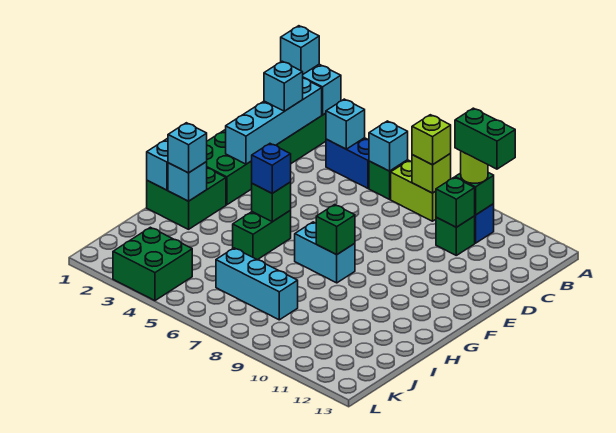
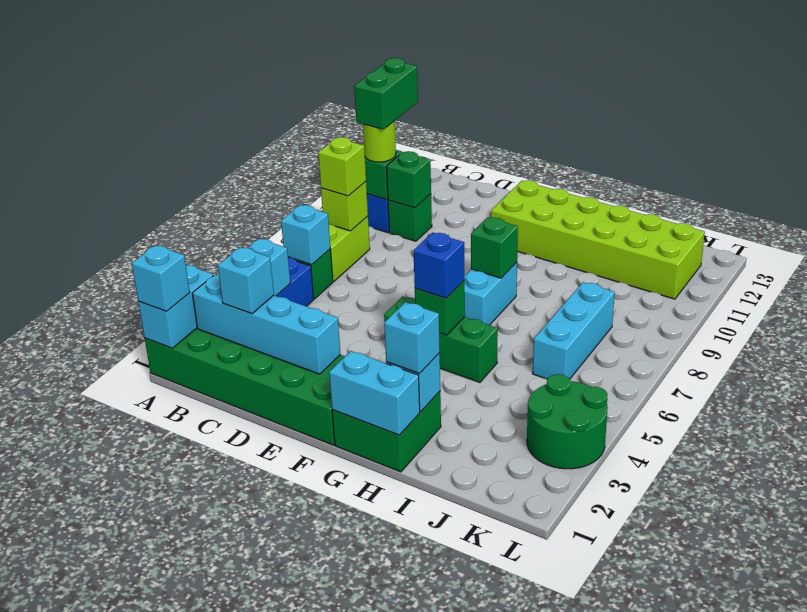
none -> lime brick F11:K12 level 1
green brick G5:H5 level 1 -> green brick F5:H5 level 1
green brick K3:L4 level 1 -> green round brick K3:L4 level 1

